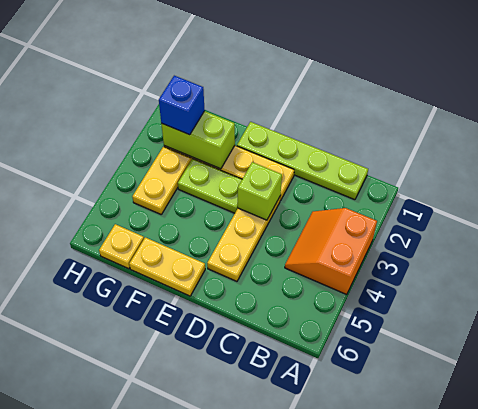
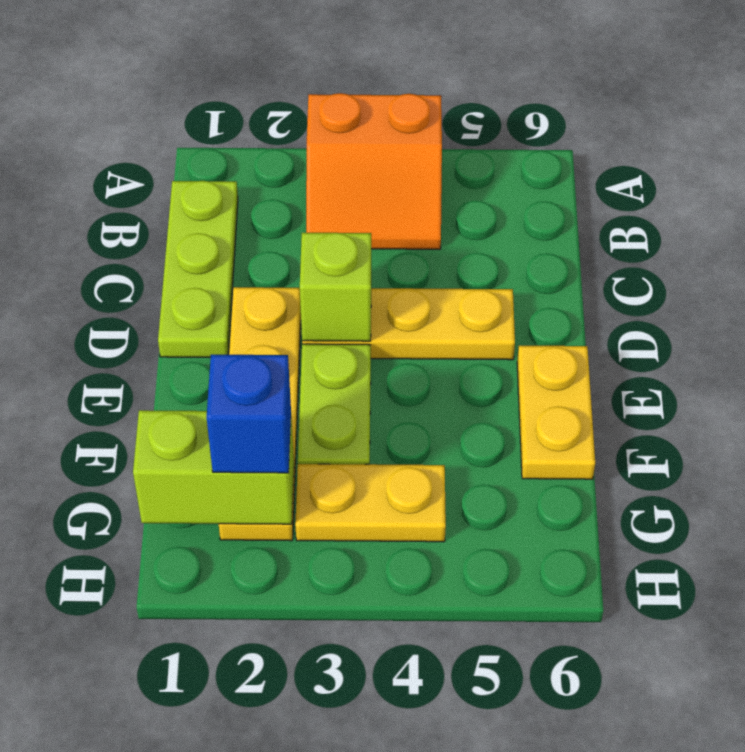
lime plate B1:E1 level 1 -> lime plate B1:D1 level 1
lime brick F2:G2 level 2 -> lime brick G1:G2 level 2
yellow plate G6 level 1 -> none

